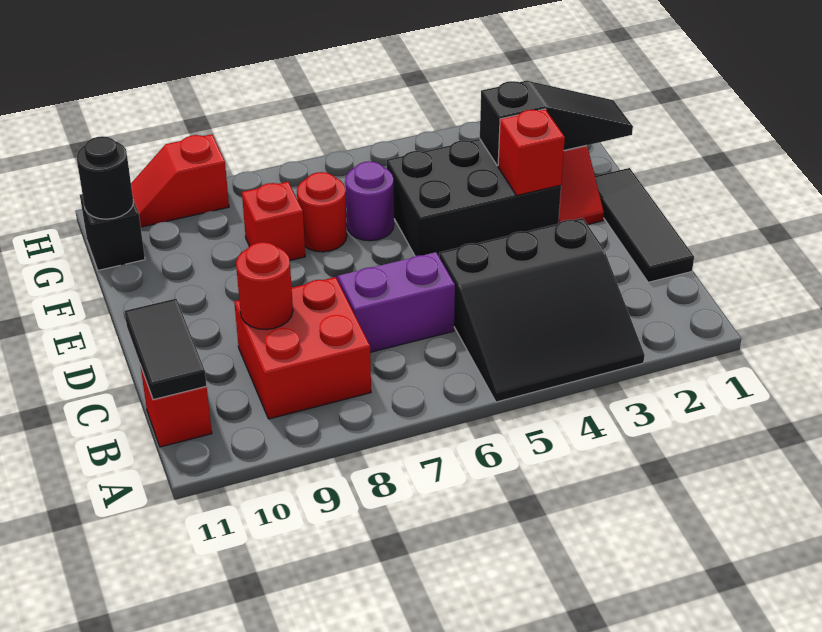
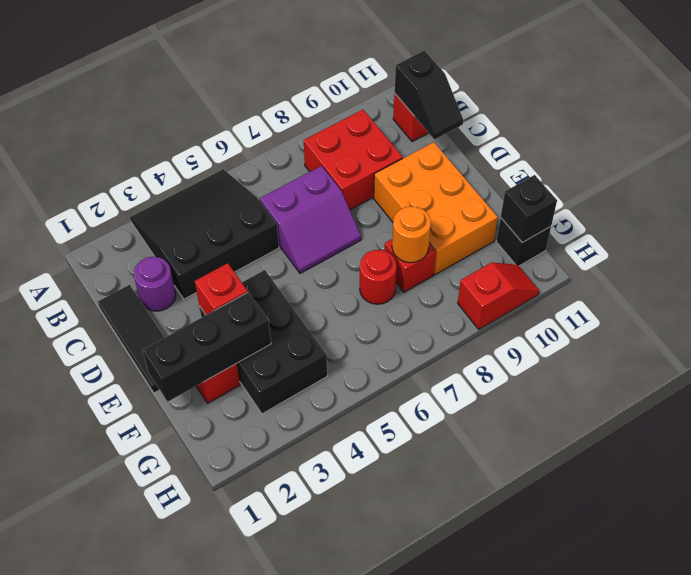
black tile B11:C11 level 2 -> black slope B11:C11 level 2 top B
red round brick C9 level 2 -> none
none -> orange brick D9:F10 level 1
black brick E3:F5 level 1 -> black brick E3:G4 level 1
black slope F1:F3 level 2 top 3 -> black brick F1:F3 level 2
purple round brick F6 level 1 -> purple round brick C2 level 1
none -> orange round brick F8 level 2
black round brick G11 level 2 -> black brick G11 level 2

